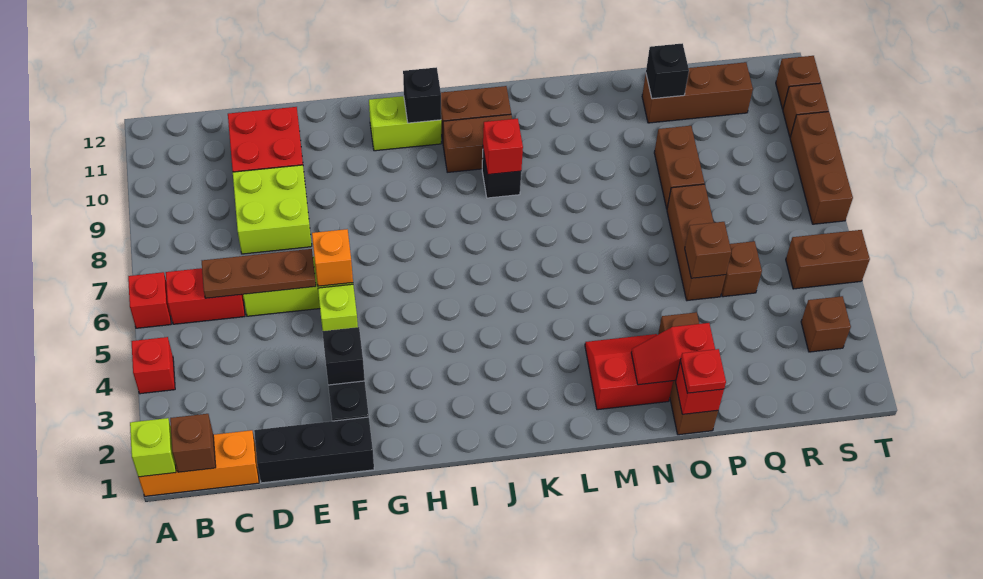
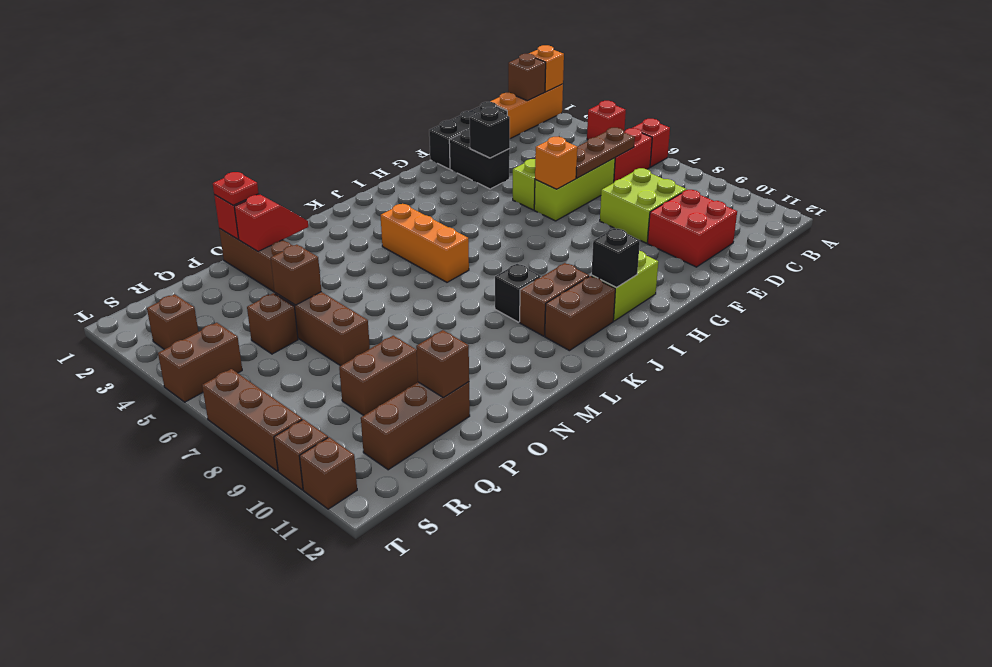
lime brick A1 level 2 -> orange brick A1 level 2
none -> orange brick K4:K6 level 1
red brick K9 level 2 -> none
red slope M2:N3 level 1 top 2 -> none
brown brick P8:P9 level 1 -> brown brick P9:Q9 level 1
black brick P11 level 2 -> brown brick P11 level 2

